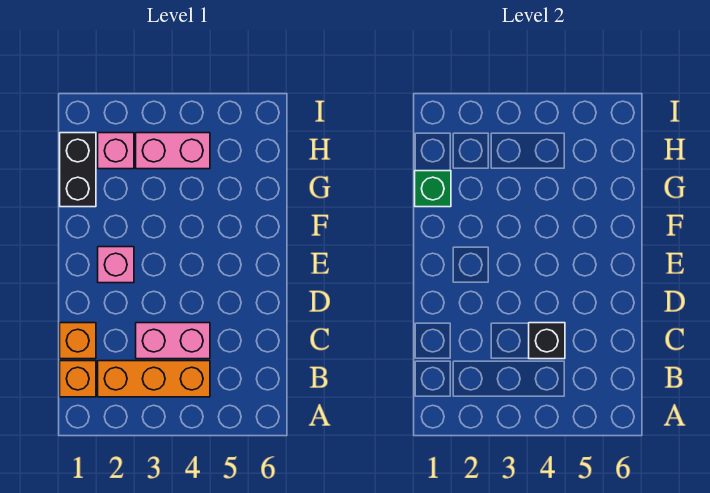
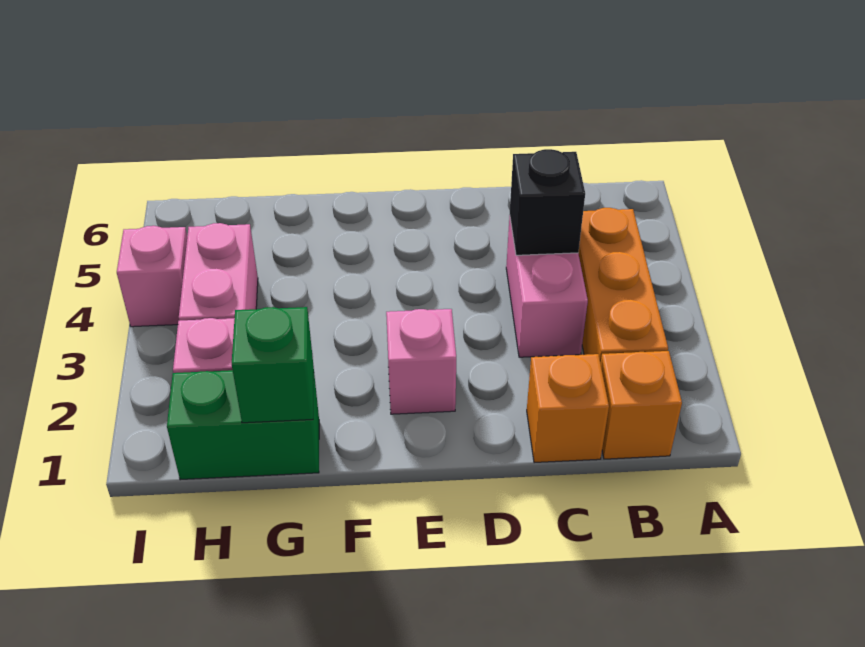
black brick G1:H1 level 1 -> green brick G1:H1 level 1
none -> pink brick I4 level 1

